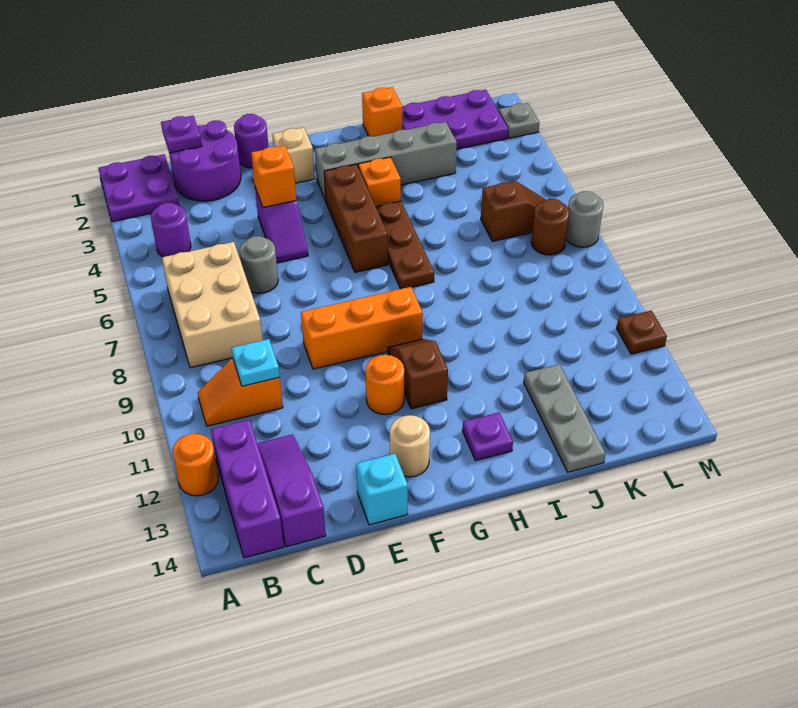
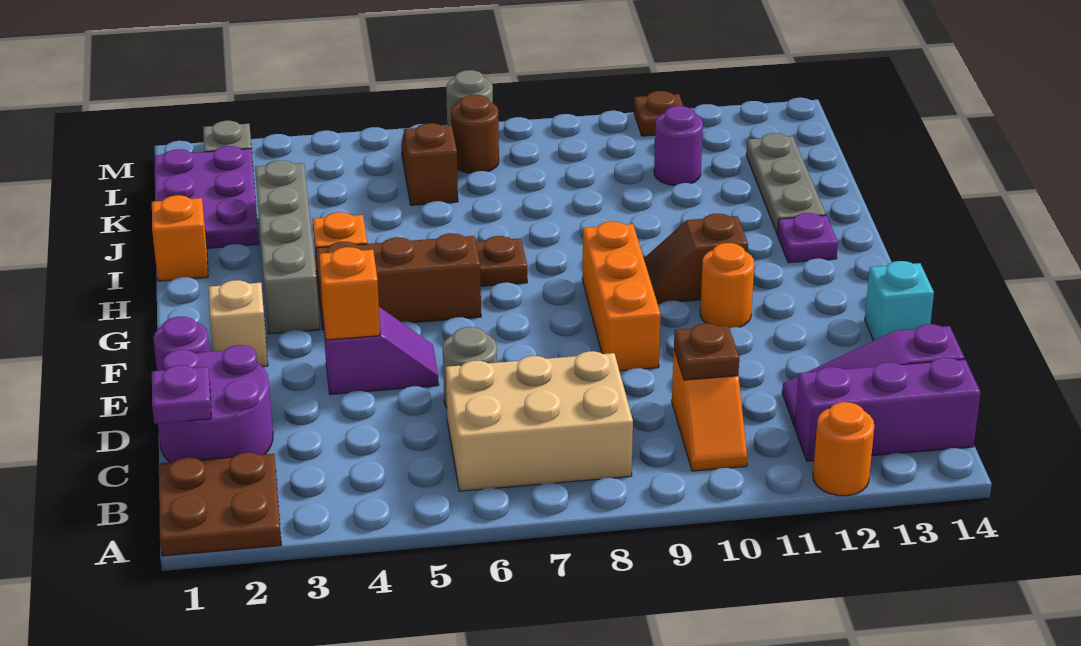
purple plate A1:B2 level 1 -> brown plate A1:B2 level 1
purple round brick B4 level 1 -> purple round brick K11 level 1
cyan plate C10 level 2 -> brown plate C10 level 2
tan round brick F13 level 1 -> none
grey plate J12:J14 level 1 -> grey plate I13:K13 level 1

